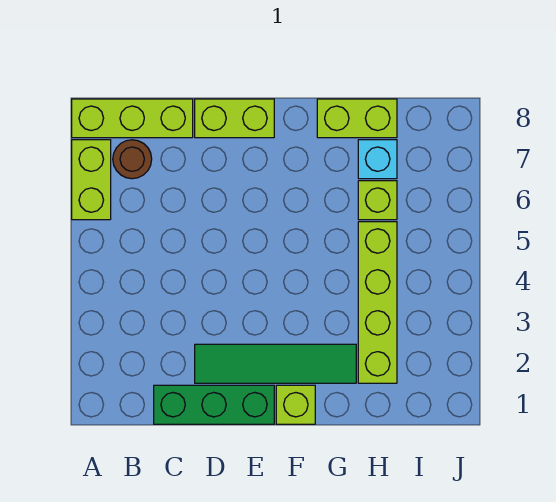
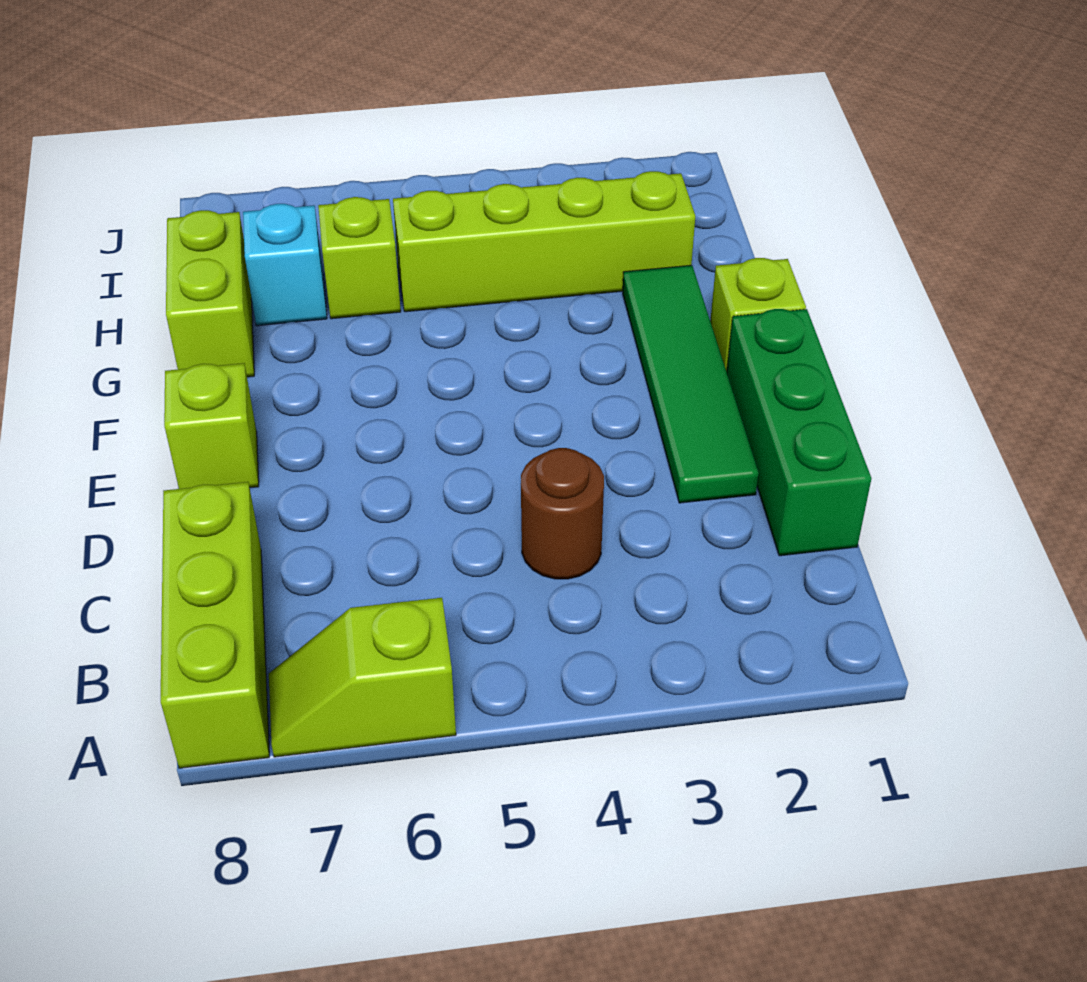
lime brick A6:A7 level 1 -> lime slope A6:A7 level 1 top 6
brown round brick B7 level 1 -> brown round brick C4 level 1
lime brick D8:E8 level 1 -> lime brick E8 level 1

